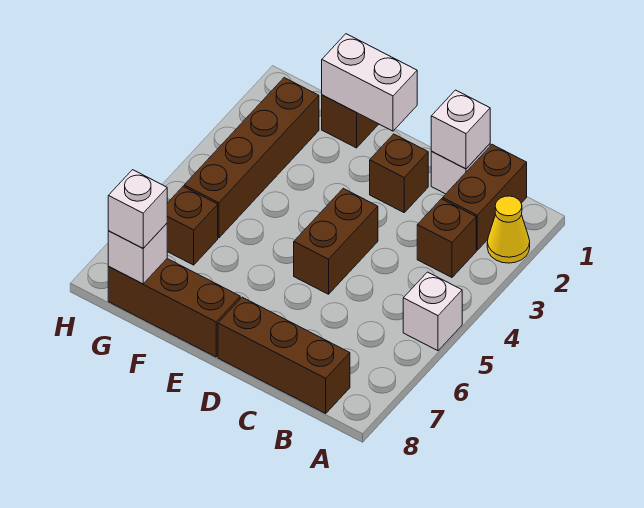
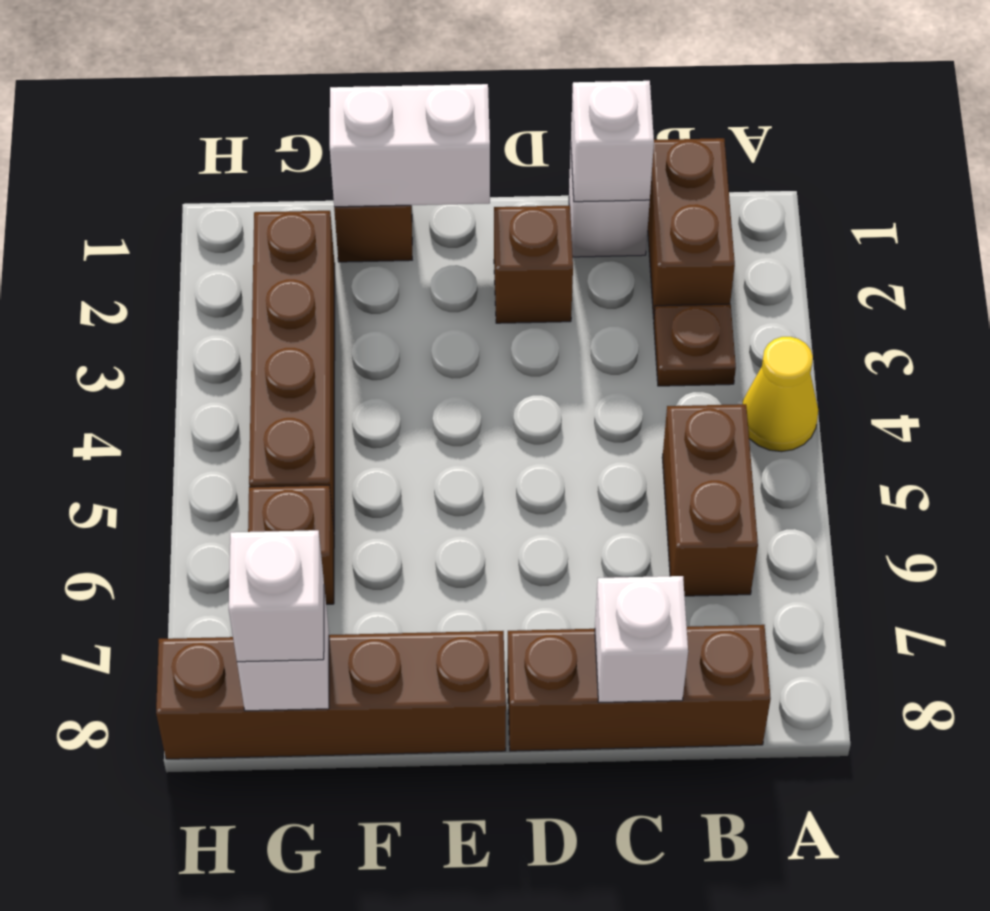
yellow cone A2 level 1 -> yellow cone A4 level 1
white brick A5 level 1 -> white brick C8 level 2
brown brick B3 level 1 -> brown plate B3 level 1
brown brick D4:D5 level 1 -> brown brick B5:B6 level 1
brown brick E8:G8 level 1 -> brown brick E8:H8 level 1

